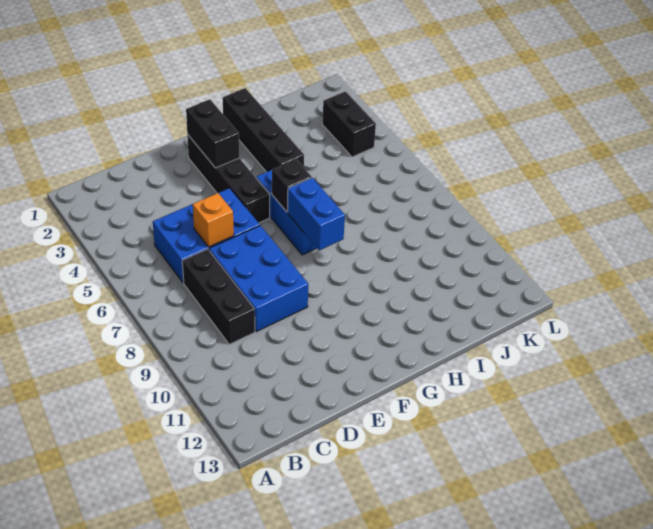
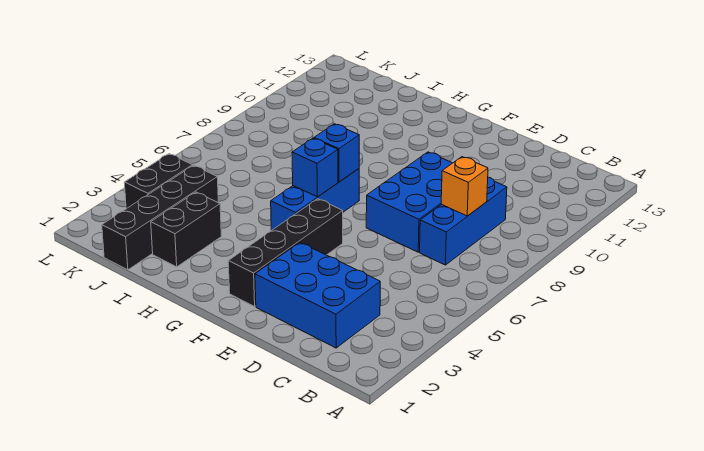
blue brick C5:E6 level 1 -> blue brick C2:E3 level 1
black brick C7:C9 level 1 -> blue brick C7:C9 level 1
orange brick D6 level 2 -> orange brick C8 level 2
black brick F2:F3 level 2 -> black brick I2:I3 level 1
black brick G6 level 2 -> blue brick G6 level 2
blue brick G7:G8 level 2 -> blue brick G7 level 2
black brick H1:H4 level 1 -> black brick J1:J4 level 1

